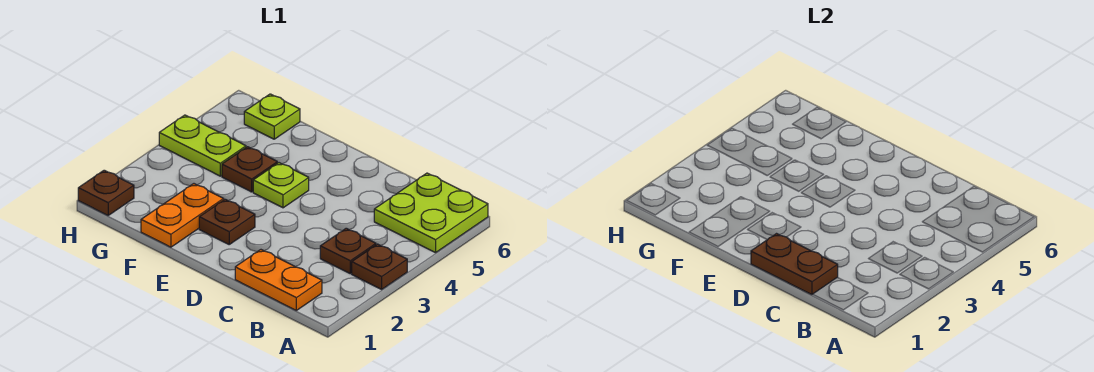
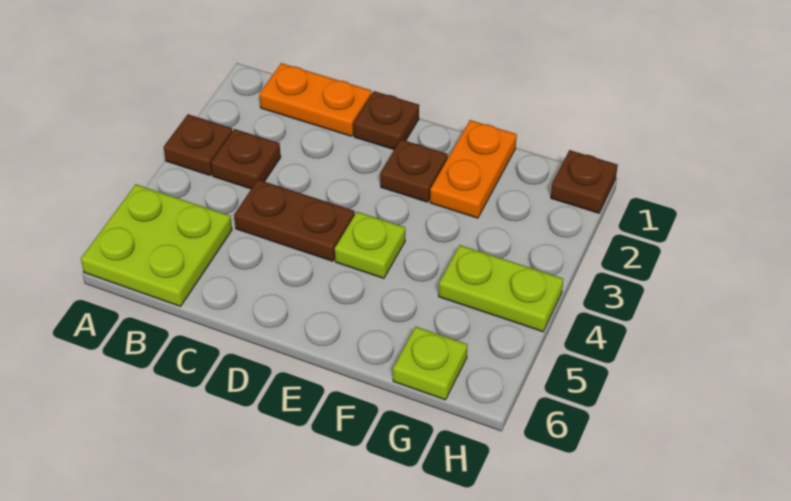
brown plate C1:D1 level 2 -> brown plate C4:D4 level 1
brown plate F4 level 1 -> brown plate D1 level 1

